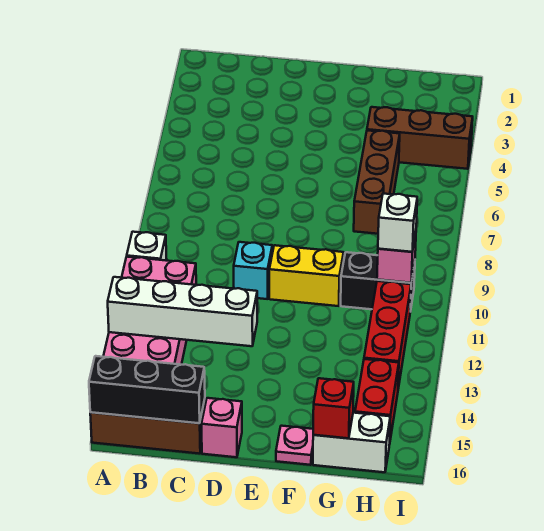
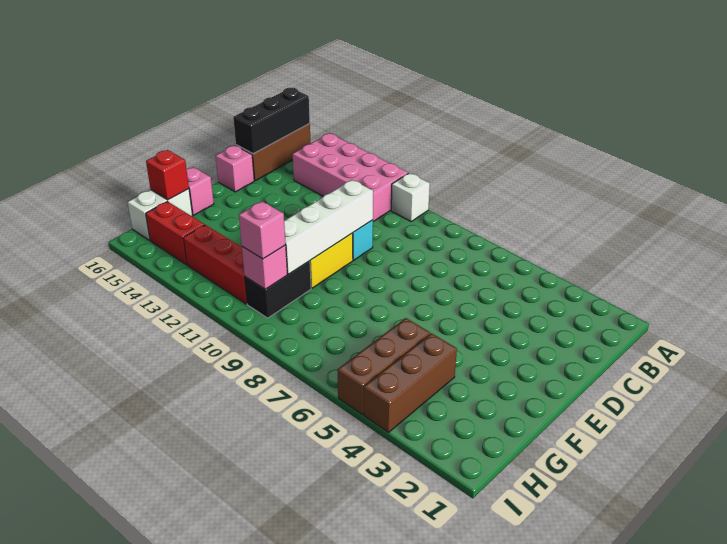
white brick A13:D13 level 2 -> white brick D10:G10 level 2
pink plate F16 level 1 -> pink brick F16 level 1
brown brick G5:G7 level 1 -> brown brick G5:I5 level 1
white brick H10 level 3 -> pink brick H10 level 3

